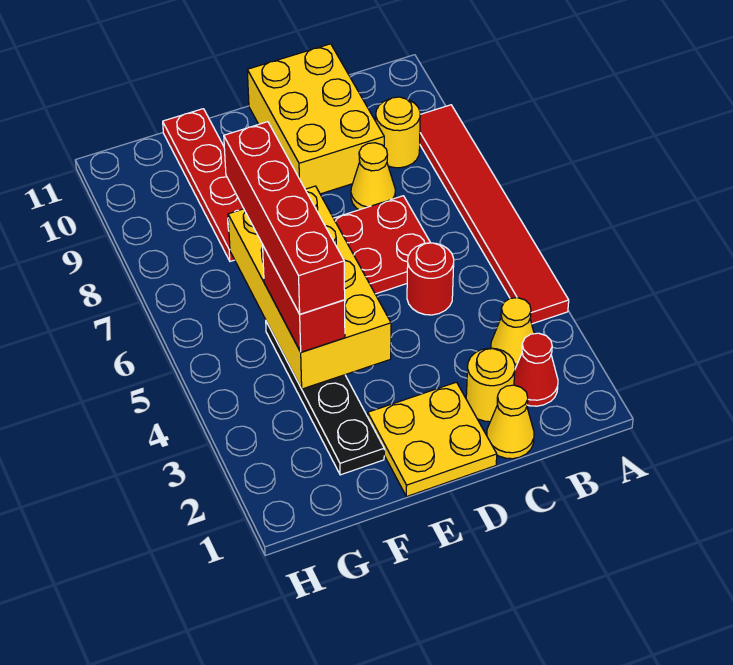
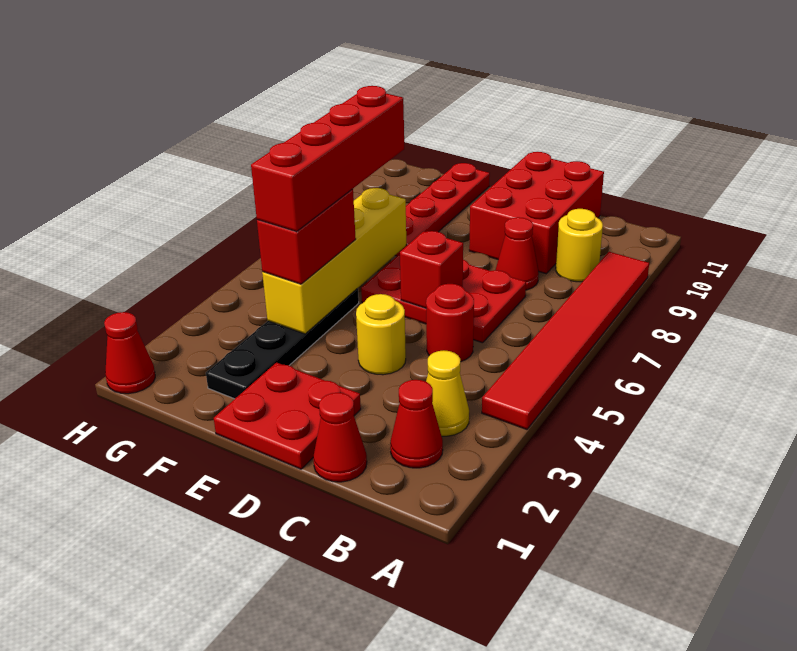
yellow cone C1 level 1 -> red cone C1 level 1
yellow round brick C2 level 1 -> yellow round brick D4 level 1
yellow cone C8 level 1 -> red cone C8 level 1
yellow brick C9:D11 level 1 -> red brick C9:D11 level 1
yellow plate D1:E2 level 1 -> red plate D1:E2 level 1
none -> red brick D6 level 2
yellow brick E4:F7 level 2 -> yellow brick F4:F7 level 2
none -> red cone H1 level 1

